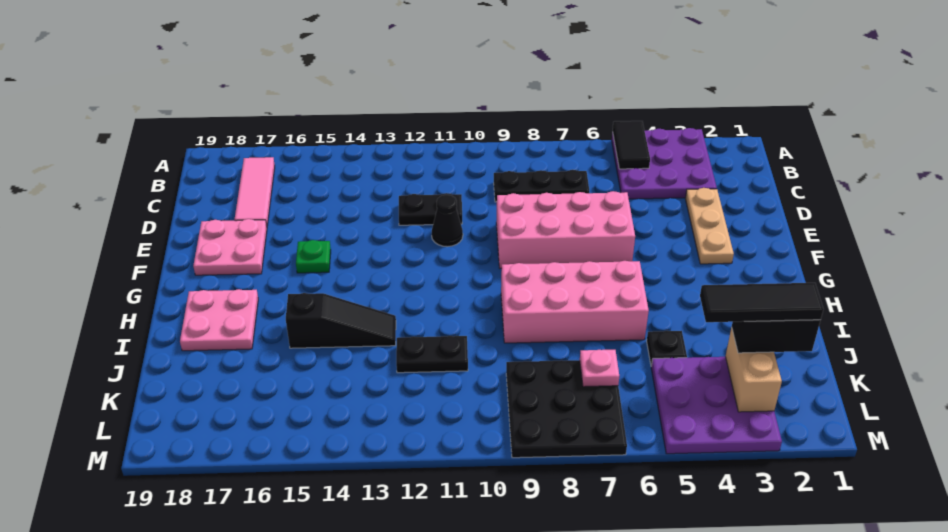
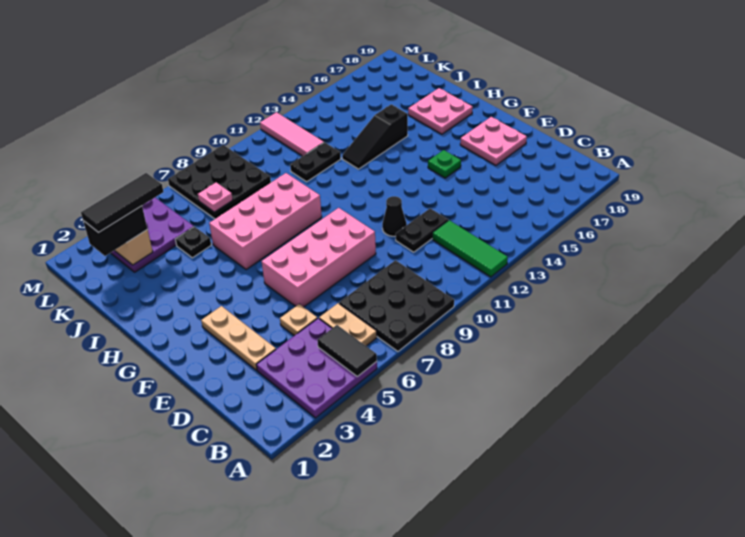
none -> green tile A12:C12 level 1
none -> tan plate B6:C6 level 1
pink tile B17:D17 level 1 -> pink tile K12:M12 level 1
black plate C7:C9 level 1 -> black plate A7:C9 level 1
none -> tan plate D5 level 1

